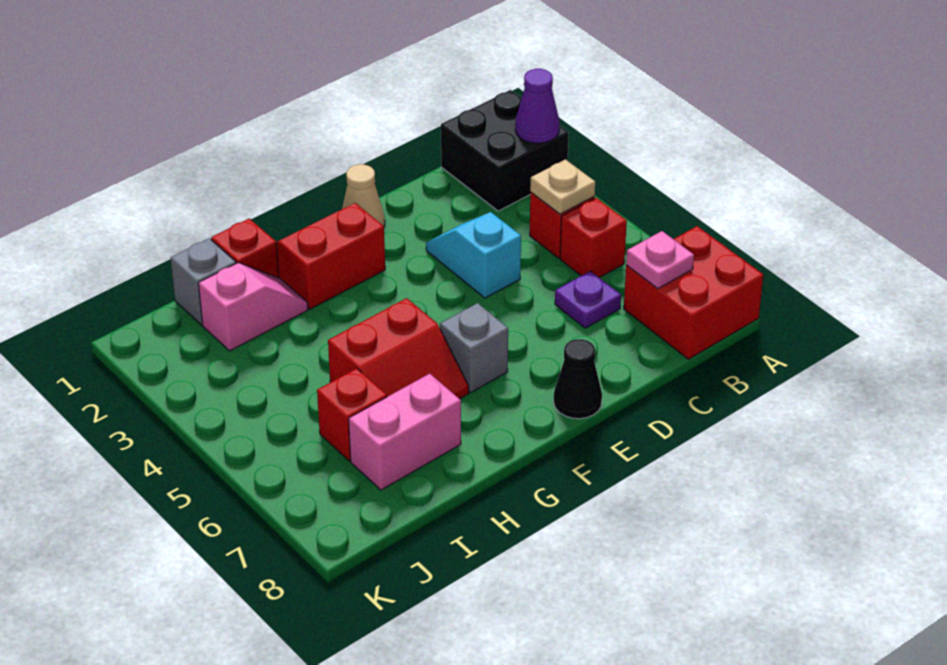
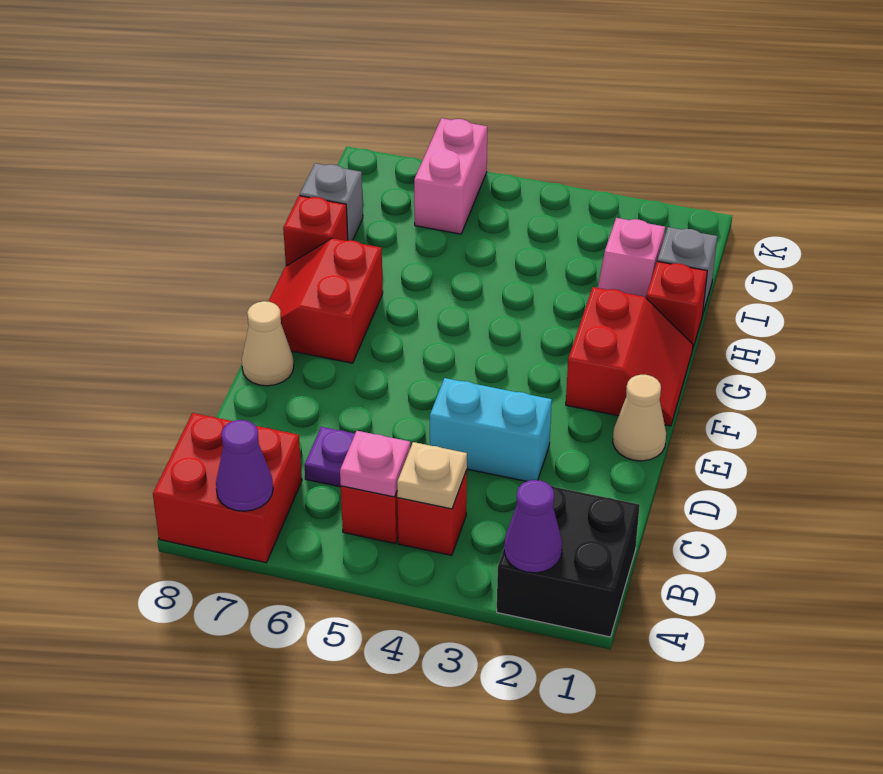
none -> purple cone A7 level 2
pink plate B7 level 2 -> pink plate B5 level 2
cyan slope D3:D4 level 1 top 4 -> cyan brick D3:D4 level 1
black cone E8 level 1 -> tan cone E8 level 1
grey brick F6 level 1 -> grey brick I8 level 1
red slope G5:H6 level 1 top 5 -> red slope F7:G8 level 1 top 7
pink brick H7:I7 level 1 -> pink brick J6:K6 level 1
red brick I6 level 1 -> red brick H8 level 1

